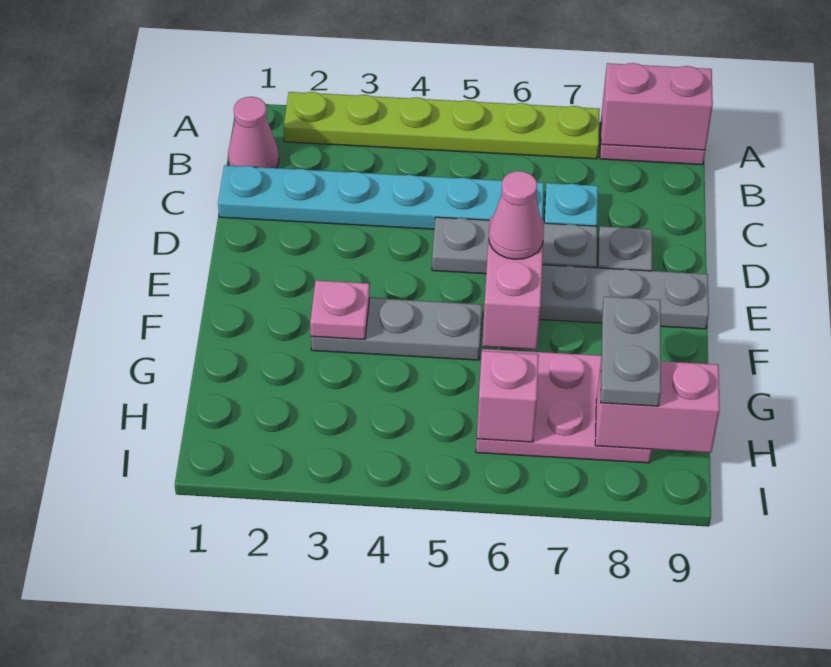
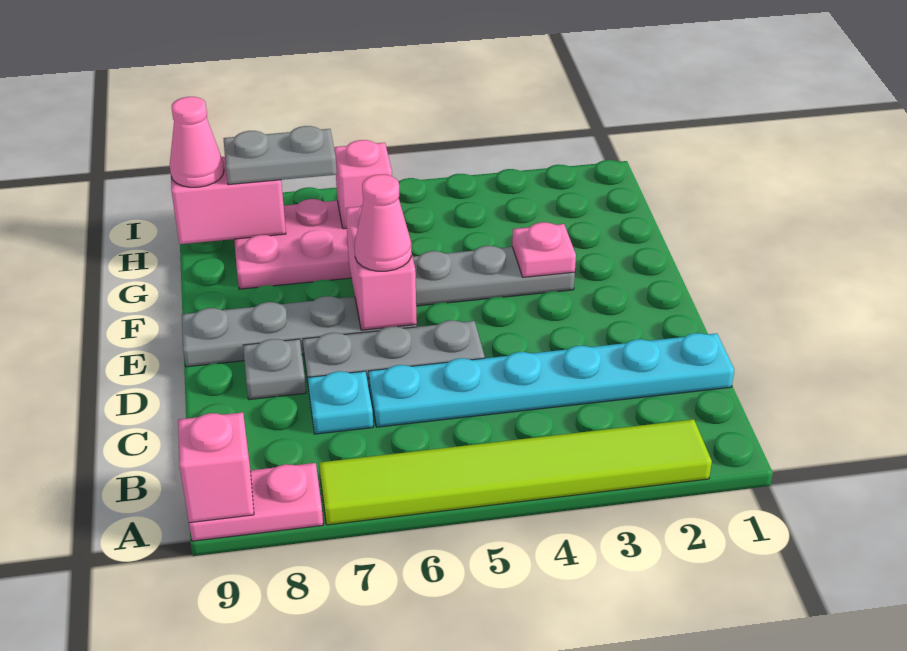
lime plate A2:A7 level 1 -> lime tile A2:A7 level 1
pink brick A8:A9 level 2 -> pink brick A9 level 2
pink cone B1 level 1 -> pink cone H9 level 3
grey plate G8:H8 level 3 -> grey plate H7:H8 level 3

